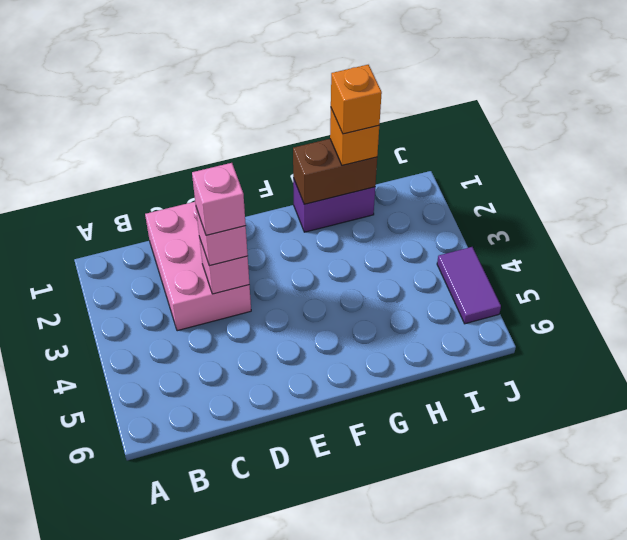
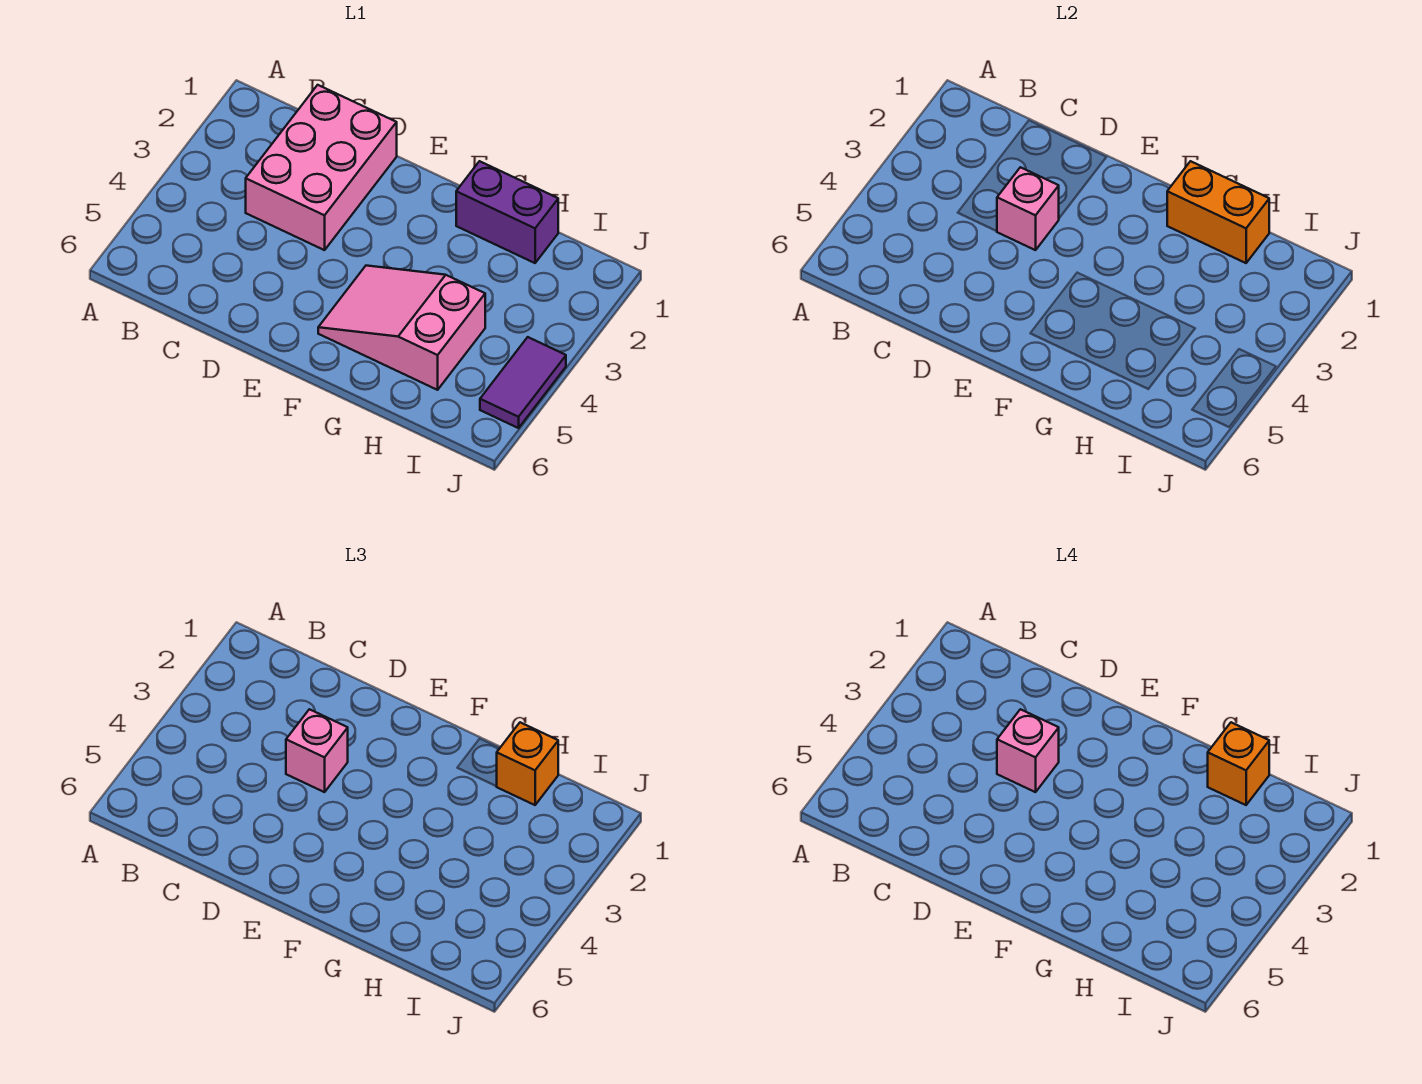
none -> pink slope F4:H5 level 1 top H
brown brick G1:H1 level 2 -> orange brick G1:H1 level 2

